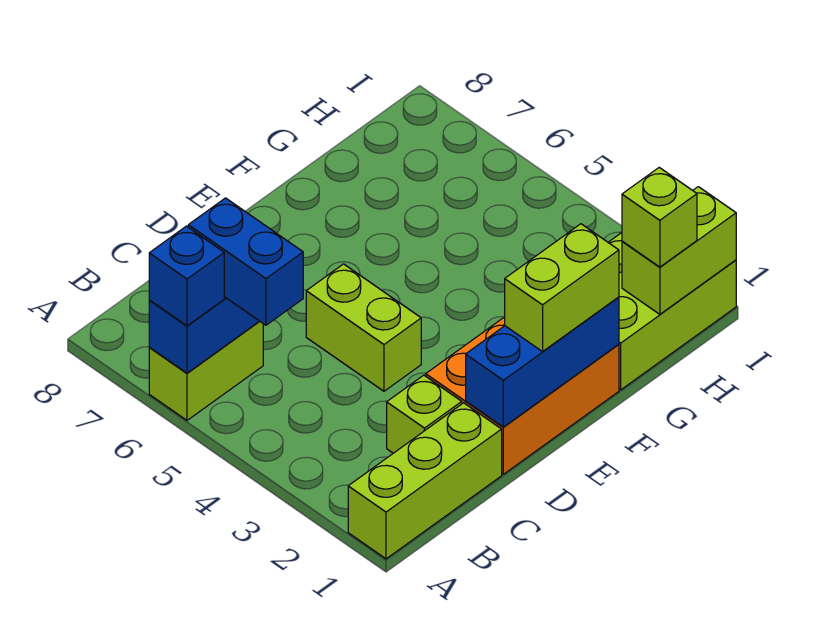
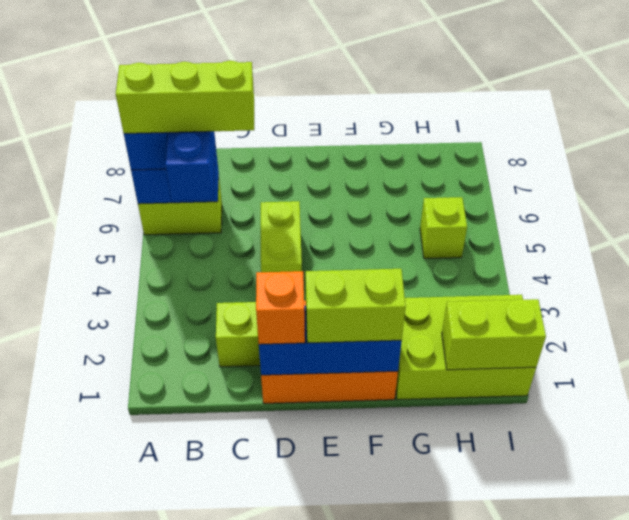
lime brick A1:C1 level 1 -> lime brick A6:C6 level 4
none -> orange brick D1 level 3
lime brick H1 level 3 -> lime brick H5 level 1

